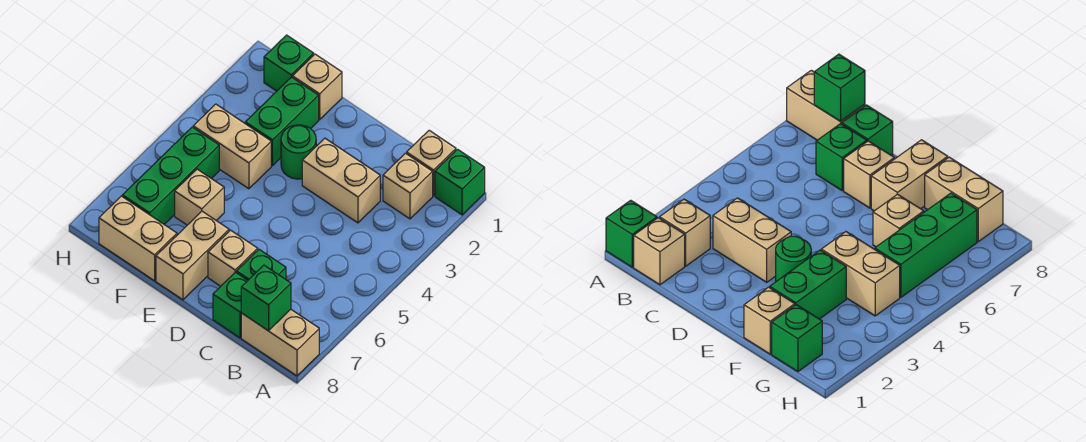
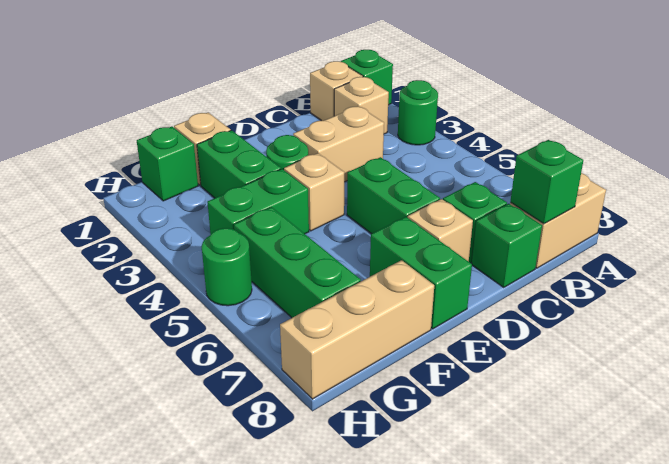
none -> green round brick A3 level 1
none -> green brick D5:D6 level 1
tan brick E7:E8 level 1 -> green brick E7:E8 level 1
tan brick F4:G4 level 1 -> green brick F4:G4 level 1
tan brick F6 level 1 -> tan brick E4 level 1
tan brick F8:G8 level 1 -> tan brick F8:H8 level 1
none -> green round brick H5 level 1

